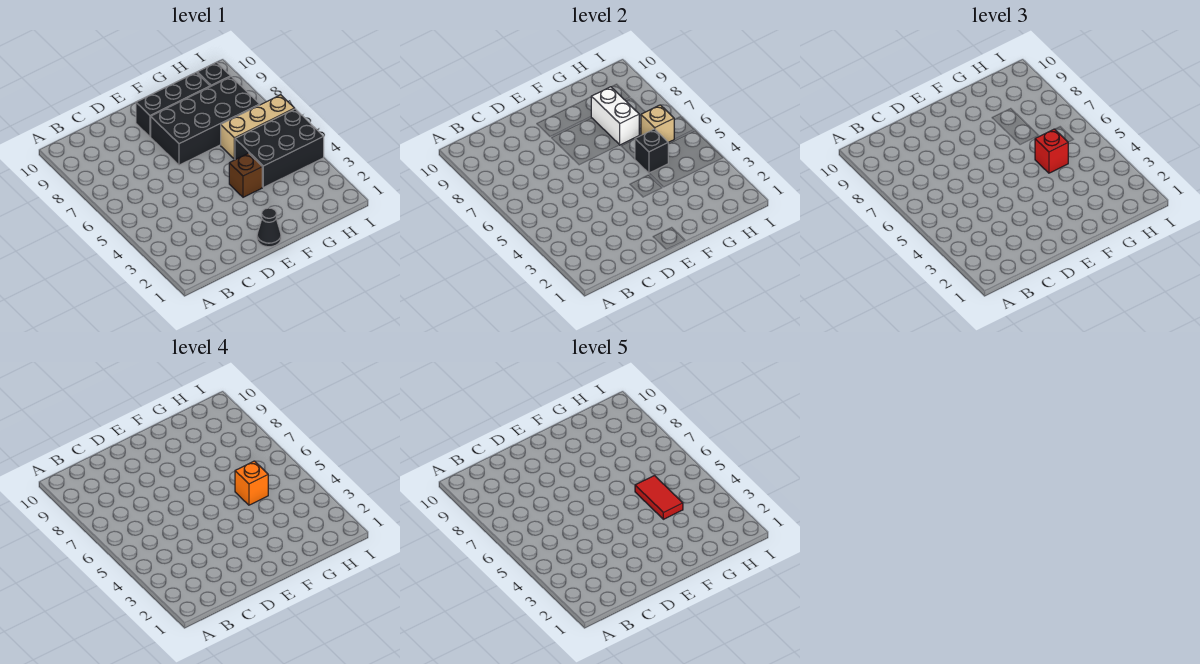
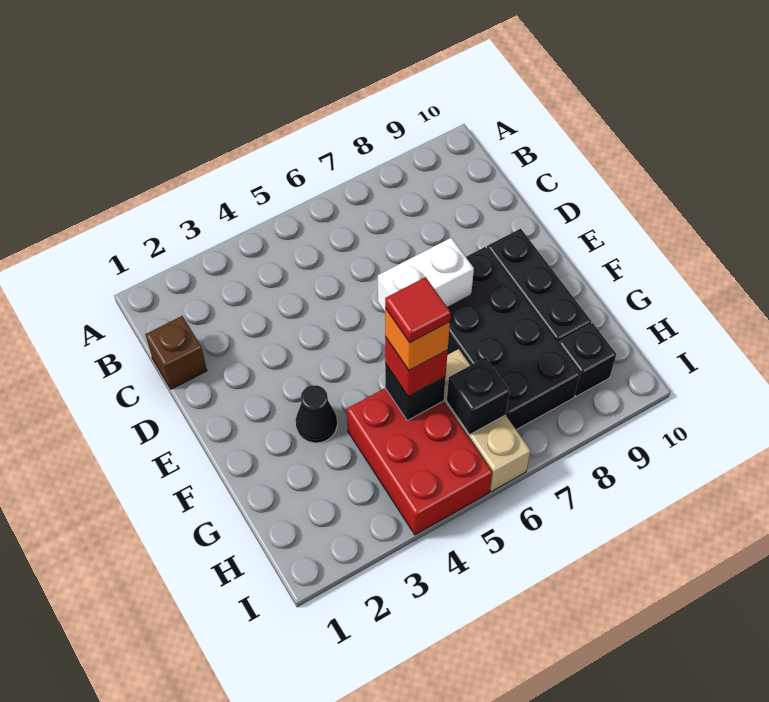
black cone E1 level 1 -> black cone F3 level 1
brown brick F4 level 1 -> brown brick C1 level 1
black brick G4:I5 level 1 -> red brick G4:I5 level 1
red tile G4:G5 level 5 -> red tile G5 level 5
white brick G7:G8 level 2 -> white brick E6:E7 level 2
tan brick H6 level 2 -> black brick H6 level 2

